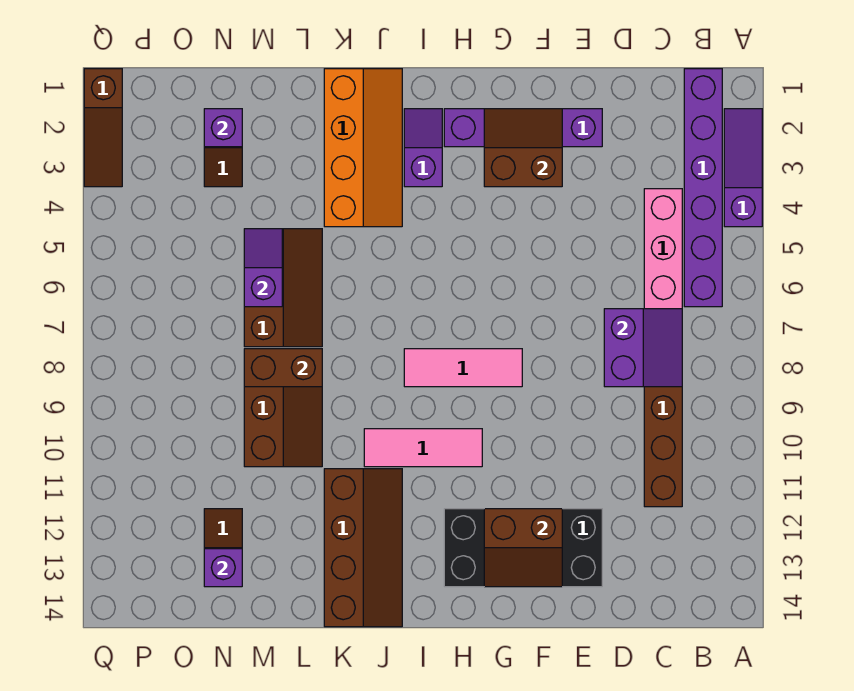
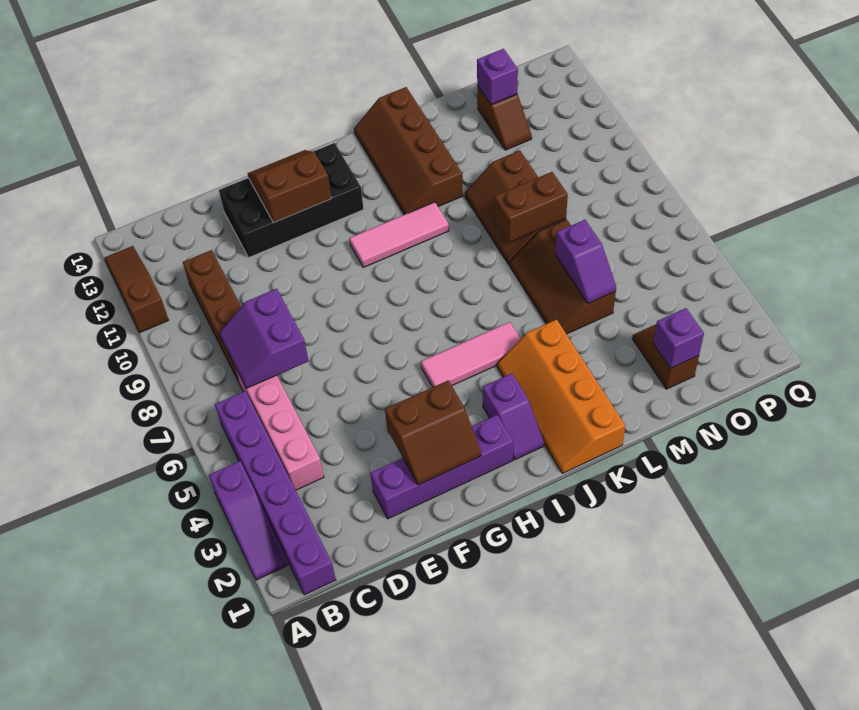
pink tile G8:I8 level 1 -> pink tile H5:J5 level 1
brown slope Q1:Q3 level 1 top 1 -> brown slope A11:A13 level 1 top 11

